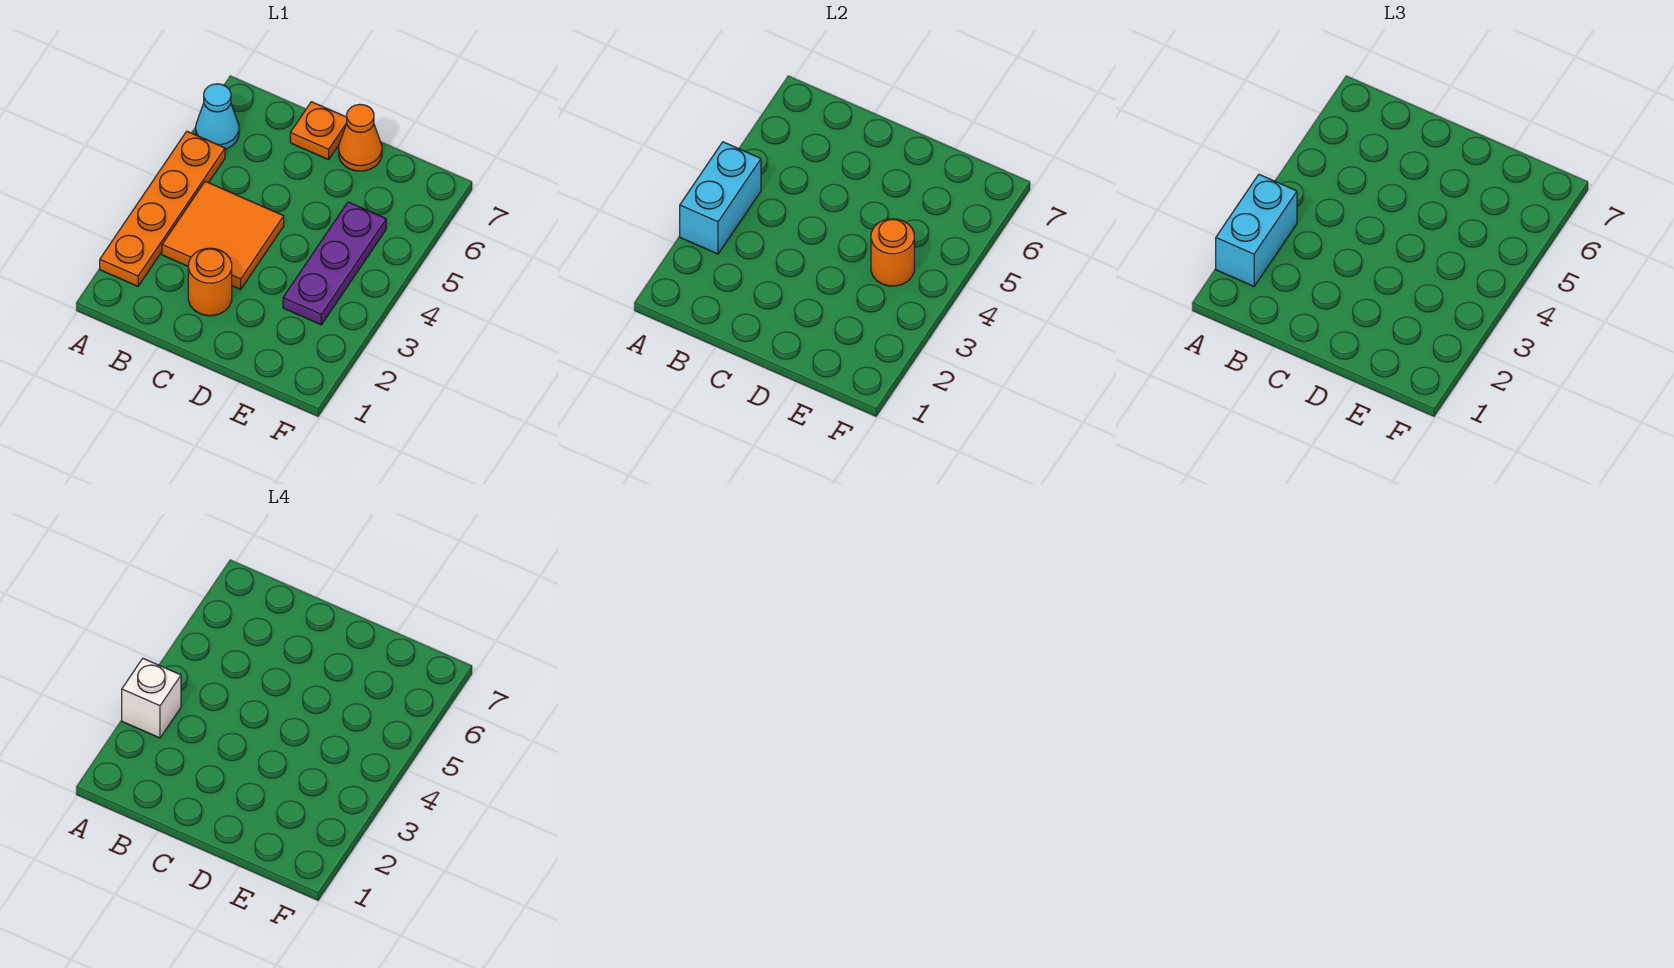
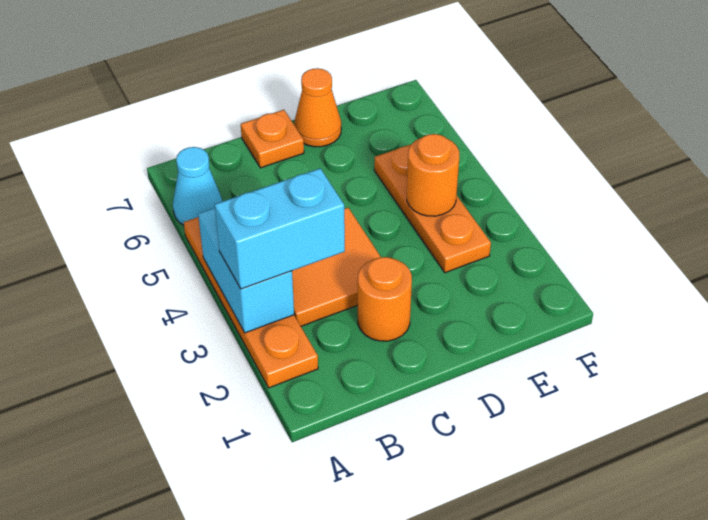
cyan brick A2:A3 level 3 -> cyan brick A3:B3 level 3
white brick A3 level 4 -> none
purple plate E3:E5 level 1 -> orange plate E3:E5 level 1

